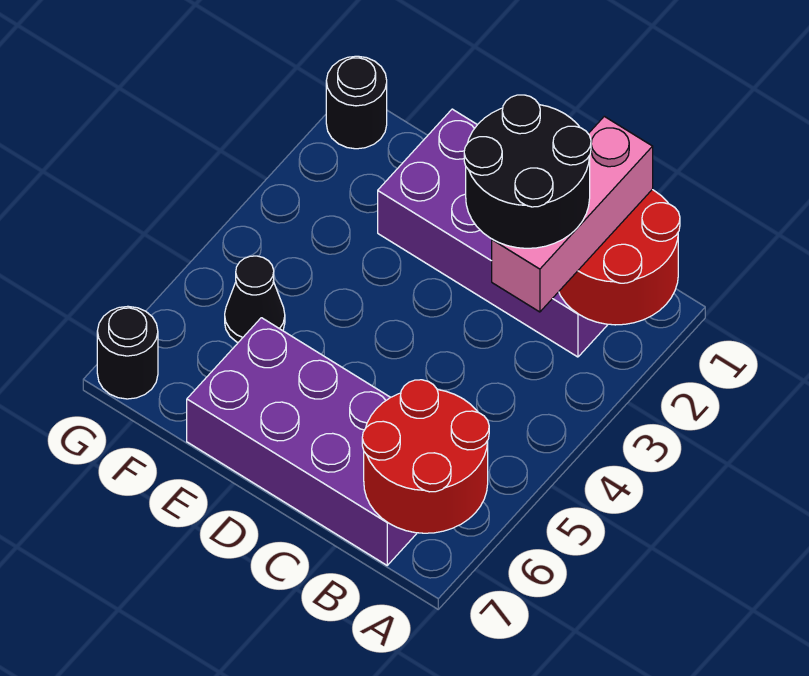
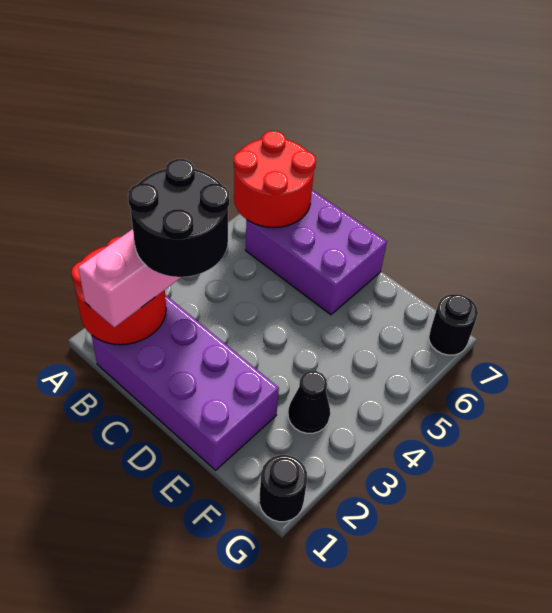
purple brick B6:E7 level 1 -> purple brick B6:D7 level 1
black cone F5 level 1 -> black cone F3 level 1

